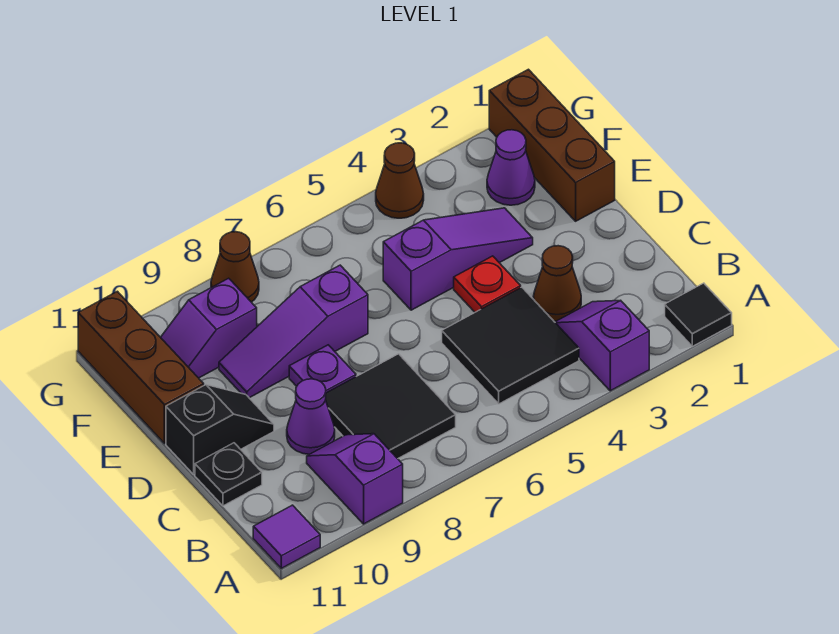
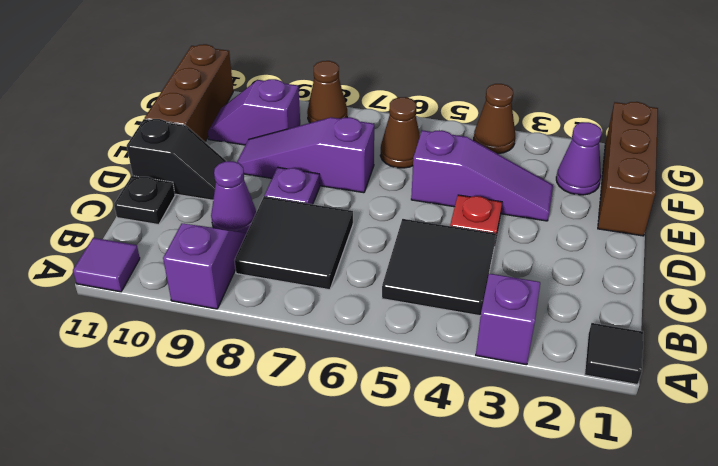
brown cone C3 level 1 -> brown cone F6 level 1

